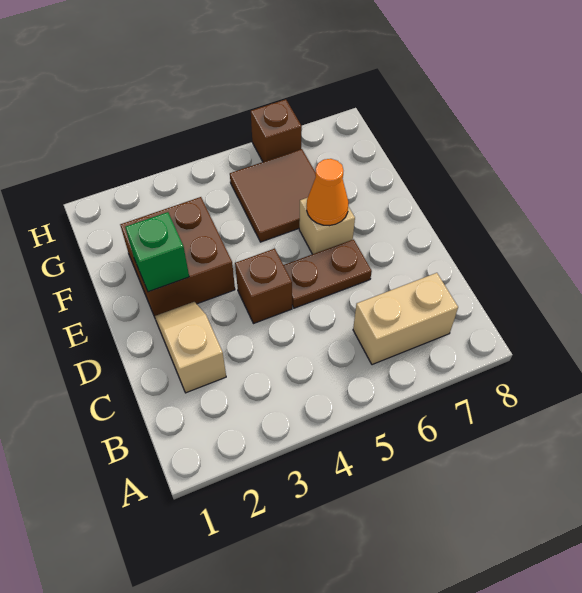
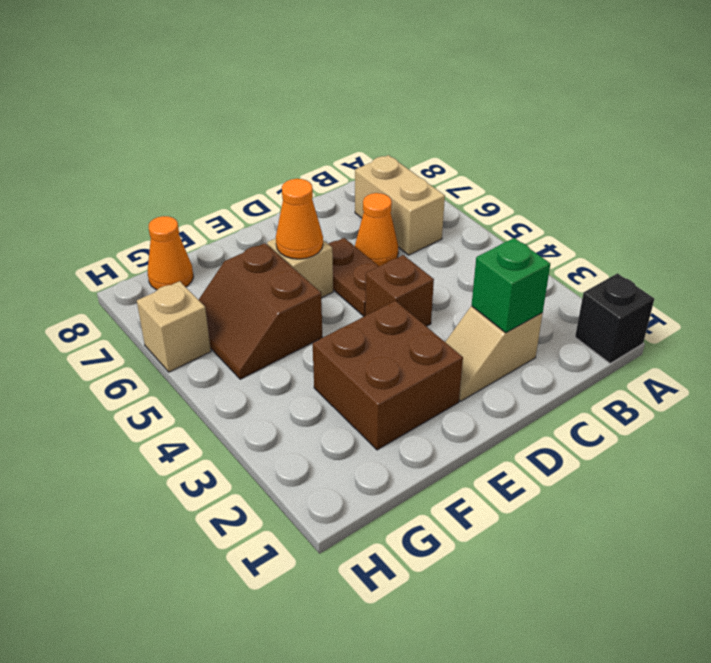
none -> black brick A1 level 1
none -> orange cone C6 level 1
green brick E2 level 2 -> green brick C2 level 2
brown tile F5:G6 level 1 -> brown slope F5:G6 level 1 top F
none -> orange cone G8 level 1
brown brick H6 level 1 -> tan brick H6 level 1

